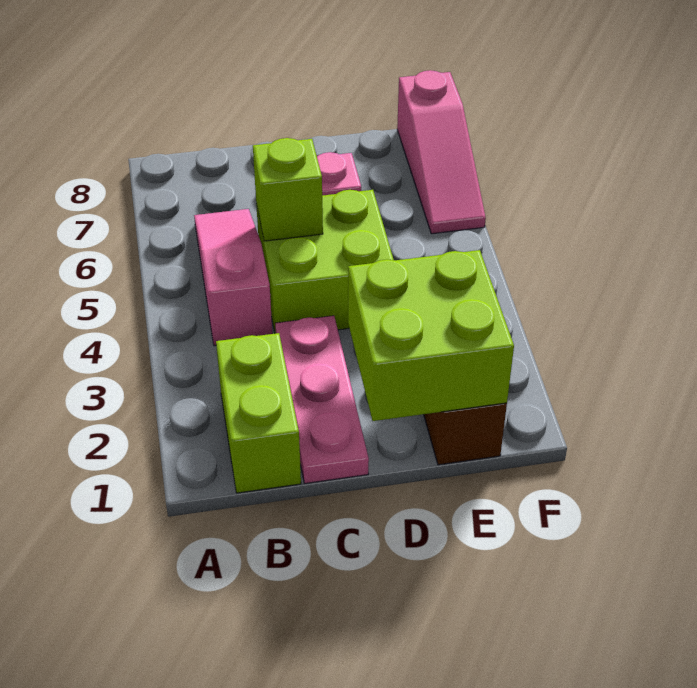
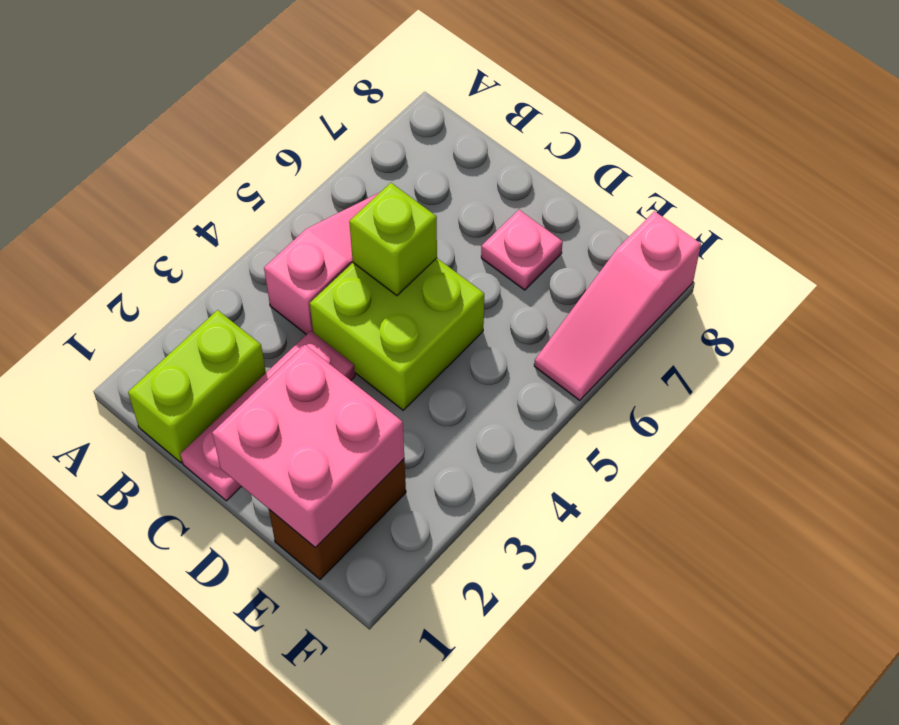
lime brick D1:E2 level 2 -> pink brick D1:E2 level 2

